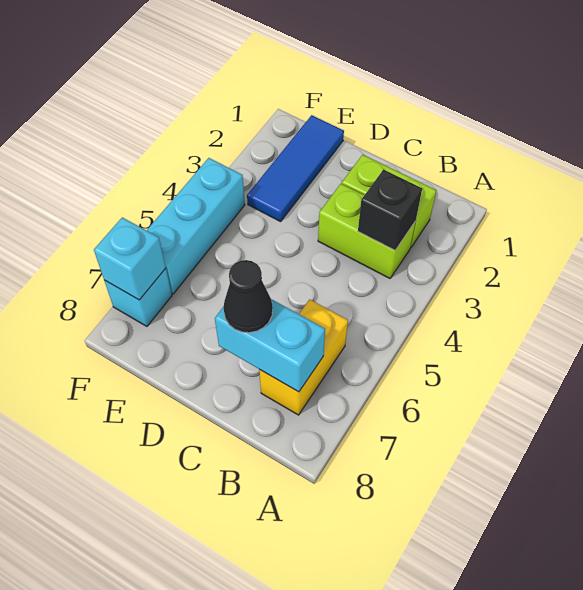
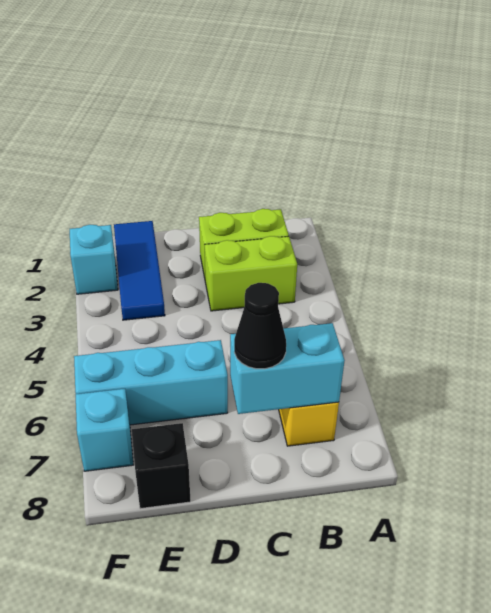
black brick B3 level 2 -> black brick E8 level 1
cyan brick F4:F6 level 1 -> cyan brick D6:F6 level 1
cyan brick F7 level 2 -> cyan brick F2 level 1

